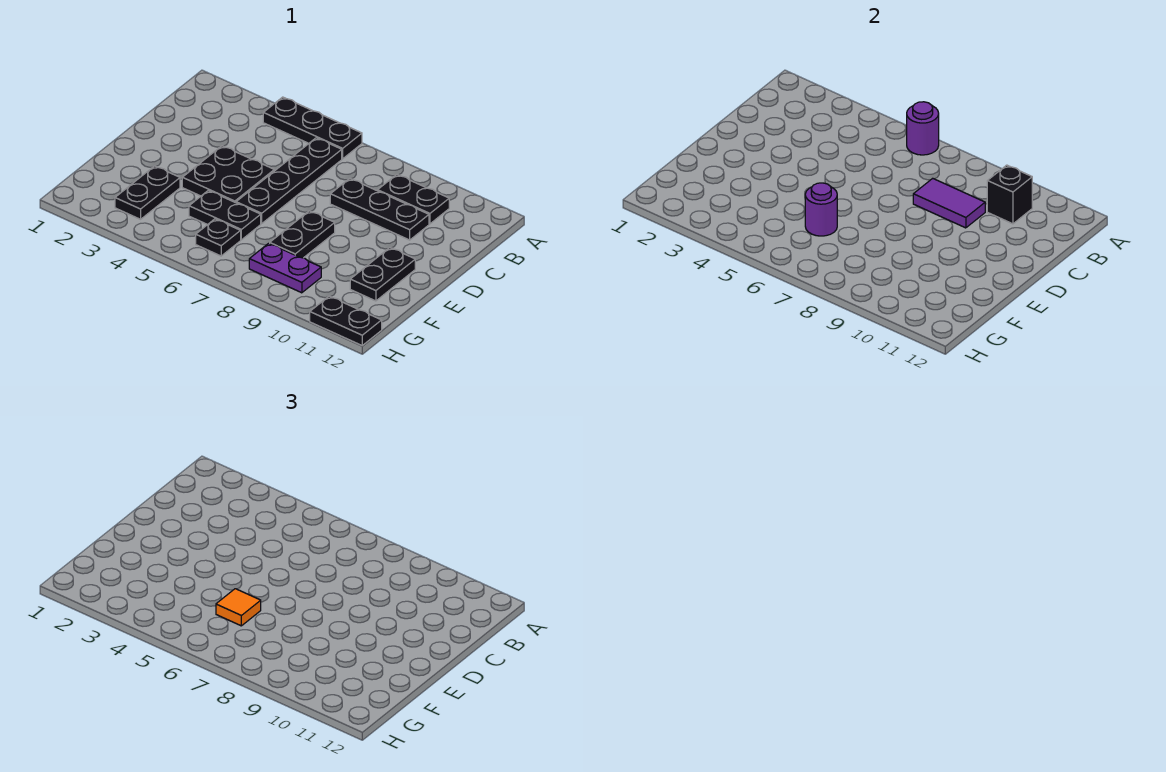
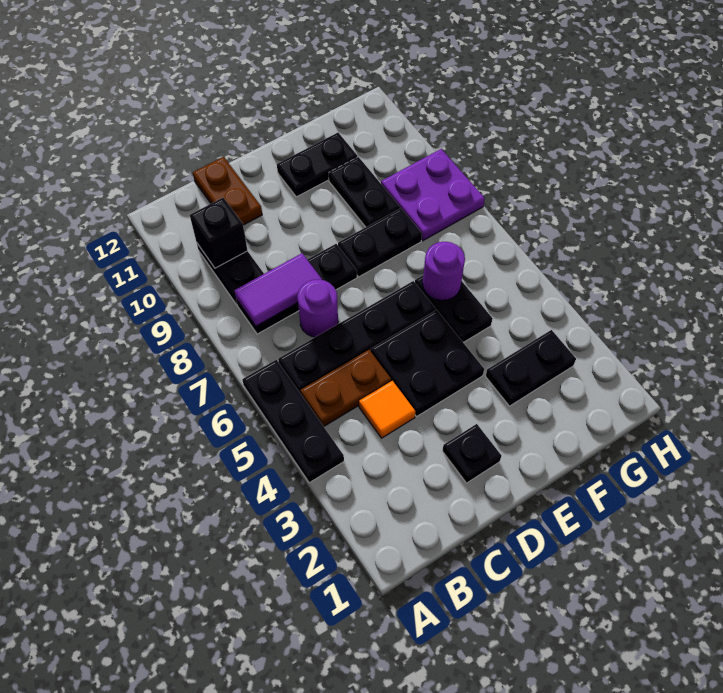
purple round brick A6 level 2 -> purple round brick C7 level 1
none -> brown plate B5:C5 level 1
black plate C8:C10 level 1 -> black plate B8:D8 level 1
purple tile C8:C9 level 2 -> purple tile B8:C8 level 2
none -> brown plate C11:C12 level 1
orange tile F6 level 3 -> orange tile C4 level 1
black plate G6 level 1 -> black plate D2 level 1
purple plate G8:G9 level 1 -> purple plate G8:H9 level 1
black plate H11:H12 level 1 -> black plate F9:F10 level 1

